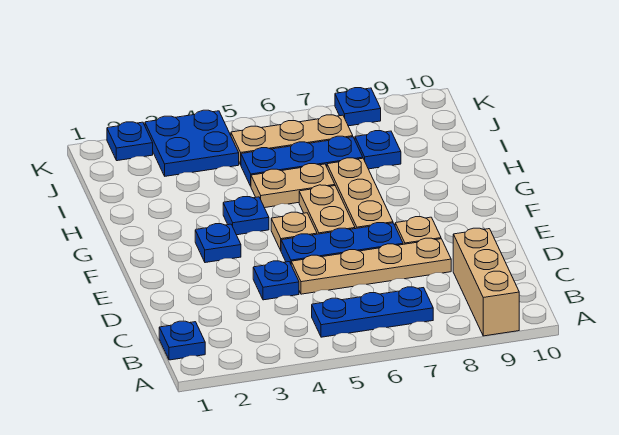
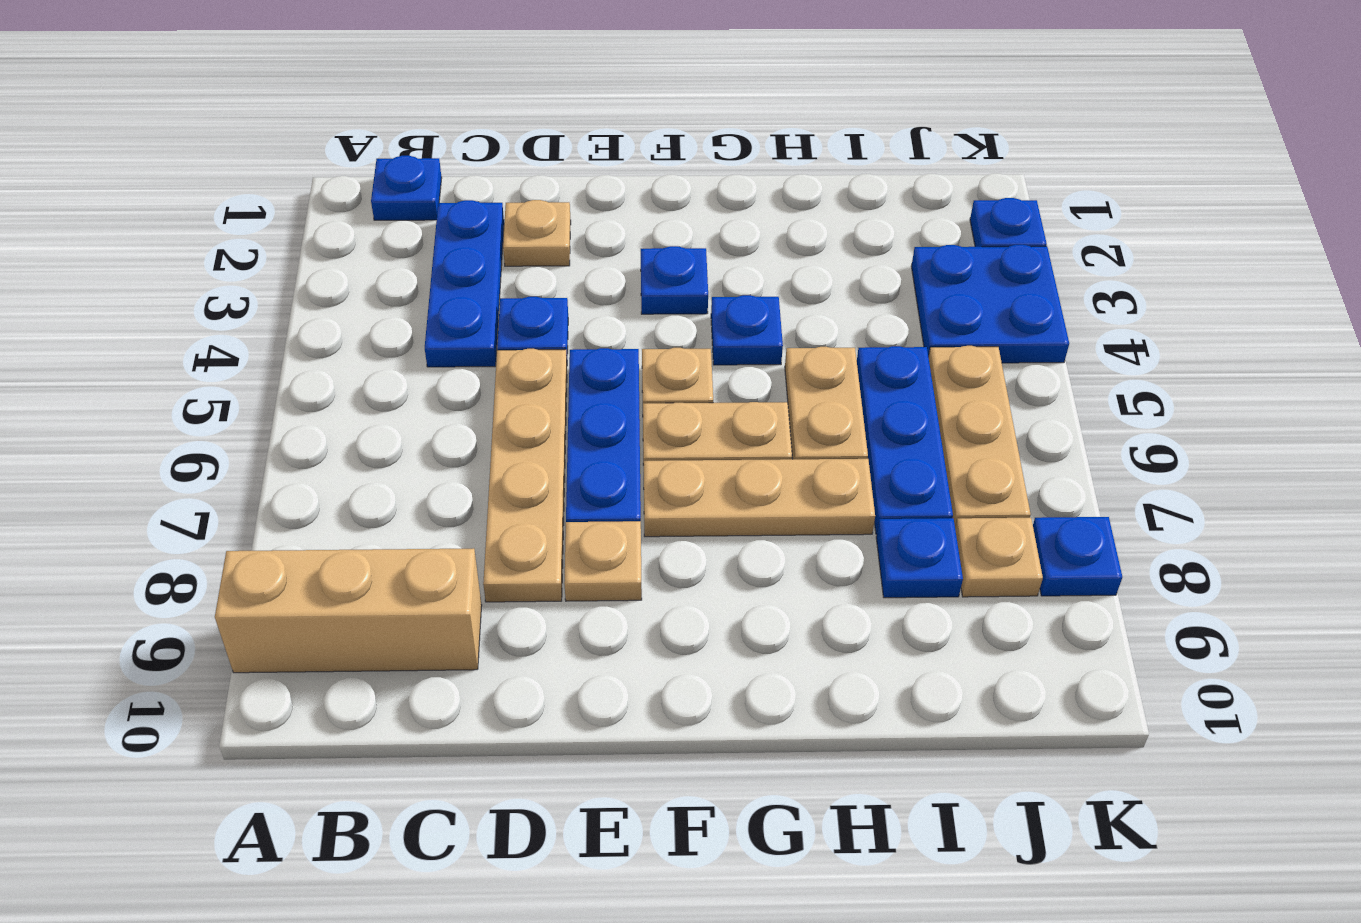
blue plate B5:B7 level 1 -> blue plate C2:C4 level 1
none -> tan plate D2 level 1
none -> tan plate J8 level 1

